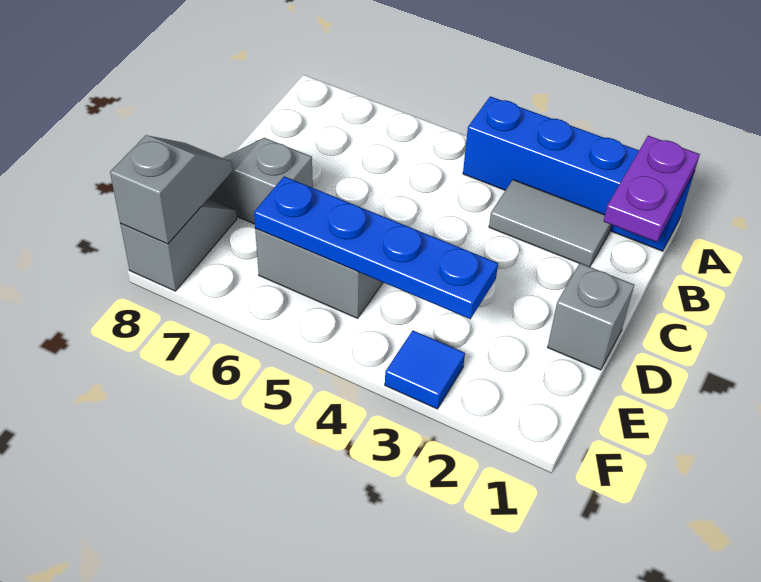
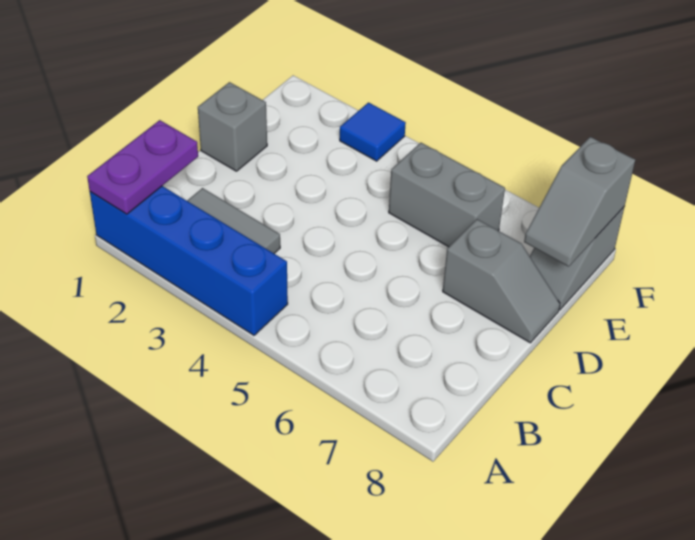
blue plate E3:E6 level 2 -> none

